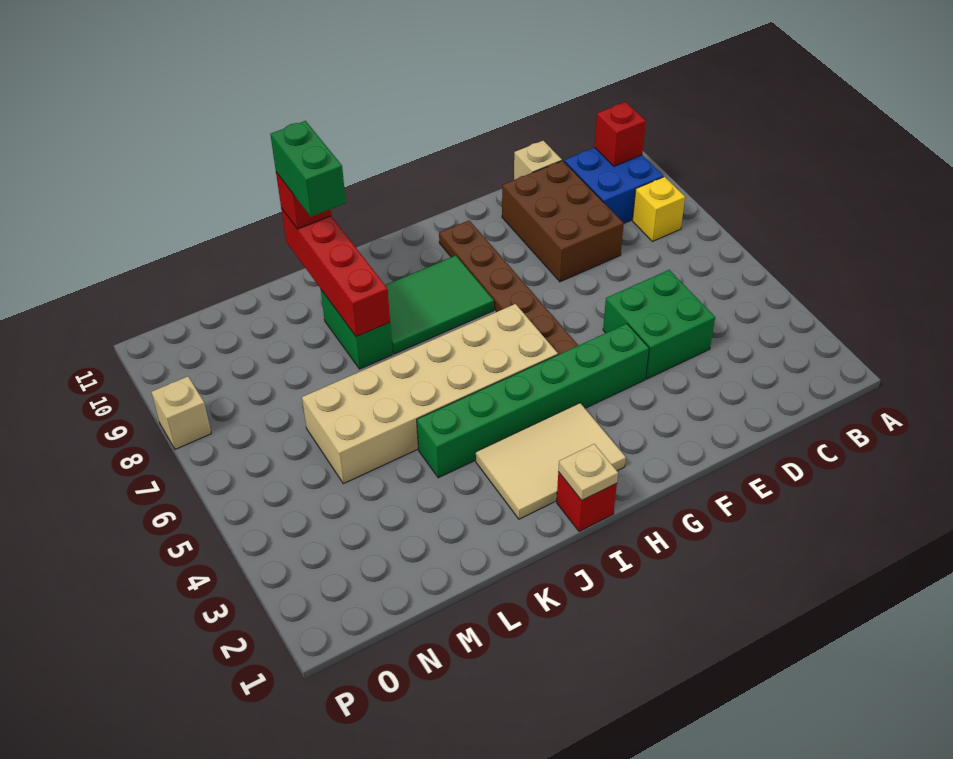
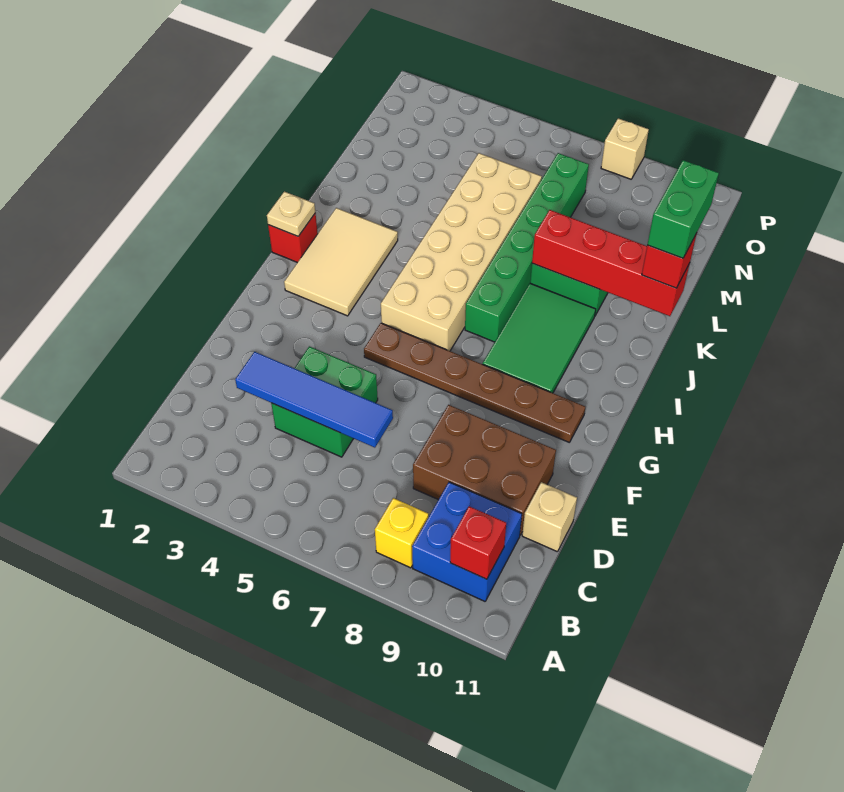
none -> blue tile D3:D6 level 2
green brick F4:K4 level 1 -> green brick I7:N7 level 1
green brick K10:K11 level 4 -> green brick K11:L11 level 4

